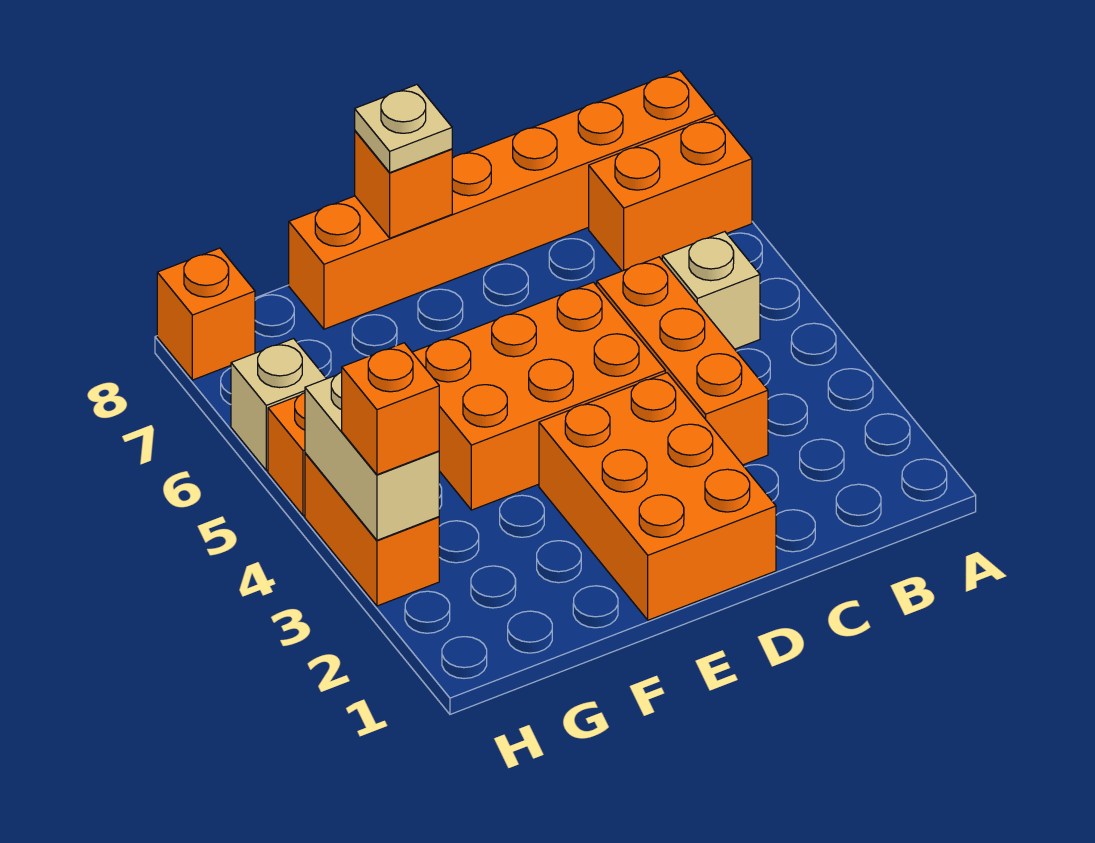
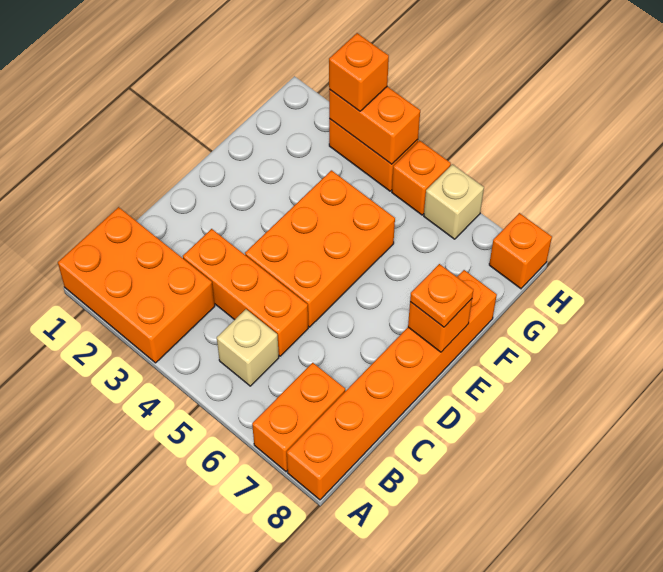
orange brick D1:E3 level 1 -> orange brick A1:B3 level 1
tan plate E8 level 3 -> orange plate E8 level 3
tan brick H3:H4 level 2 -> orange brick H3:H4 level 2

